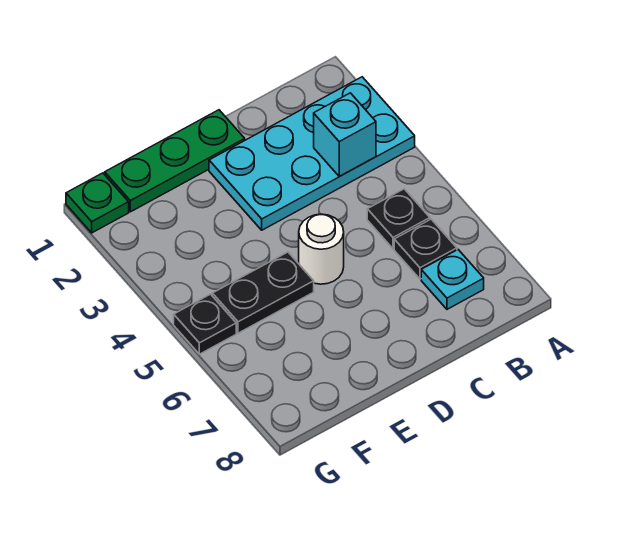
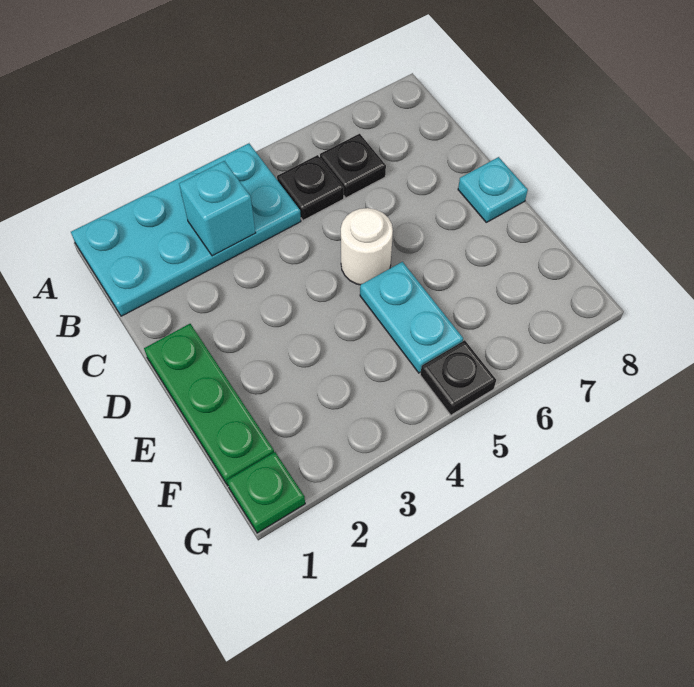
cyan plate A2:D3 level 1 -> cyan plate A1:B4 level 1
cyan plate B7 level 1 -> cyan plate D8 level 1
black plate E5:F5 level 1 -> cyan plate E5:F5 level 1

